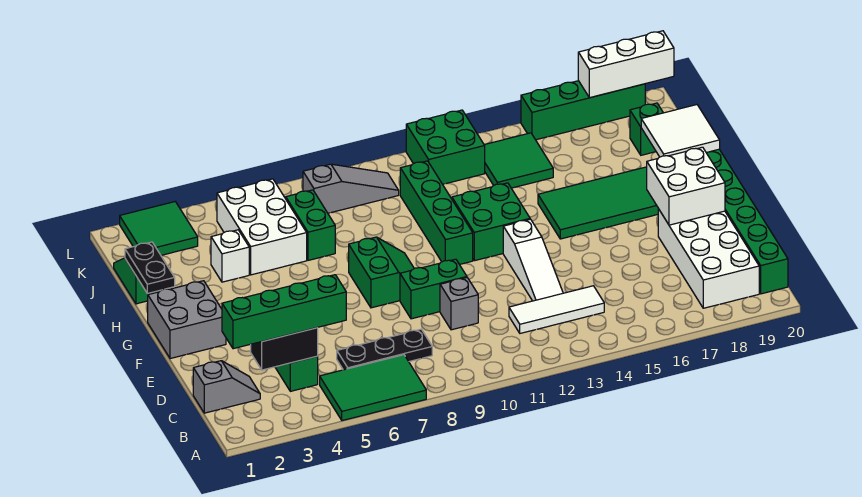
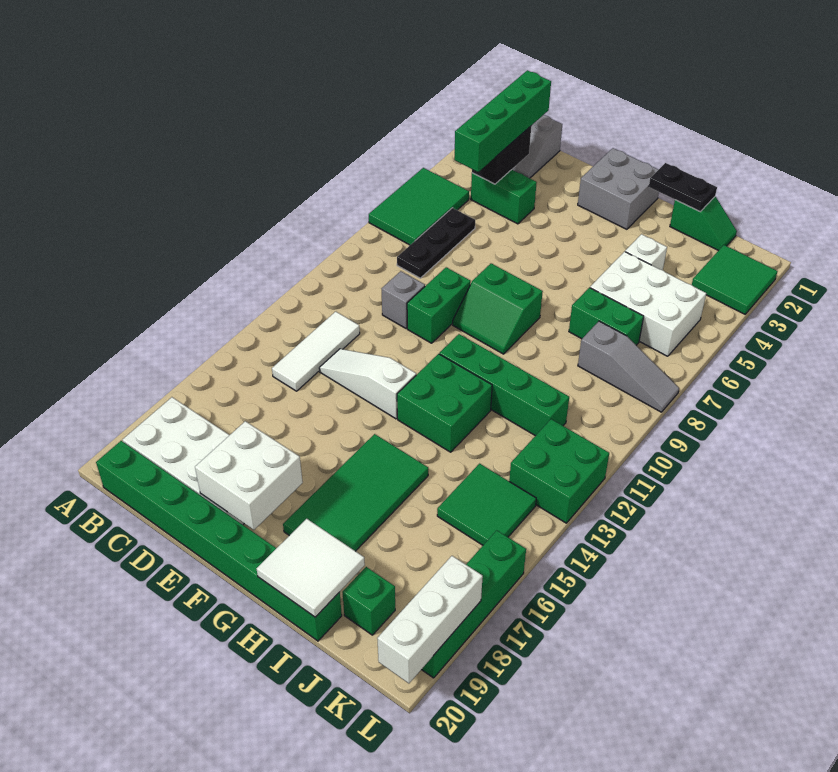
grey slope K8:K10 level 1 top 8 -> grey slope J8:L8 level 1 top J

